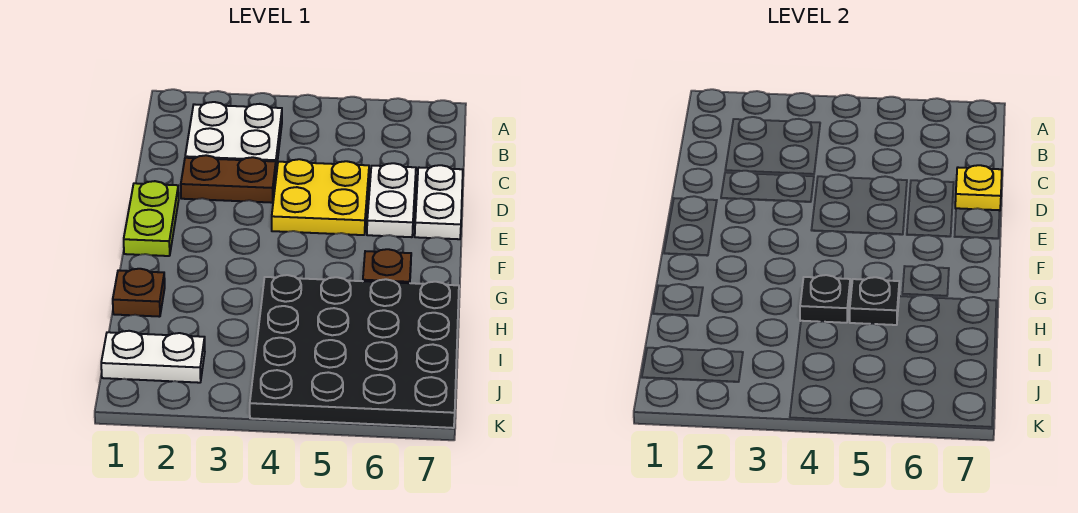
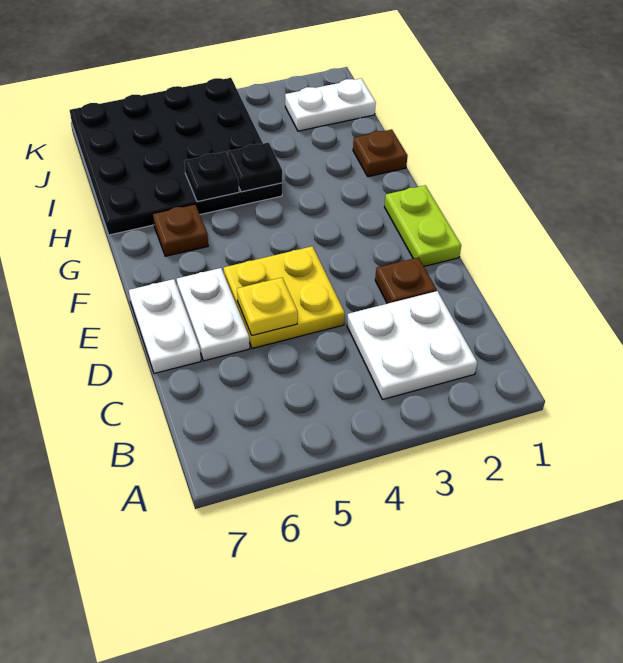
brown plate D2:D3 level 1 -> brown plate D2 level 1
yellow plate D7 level 2 -> yellow plate D5 level 2

